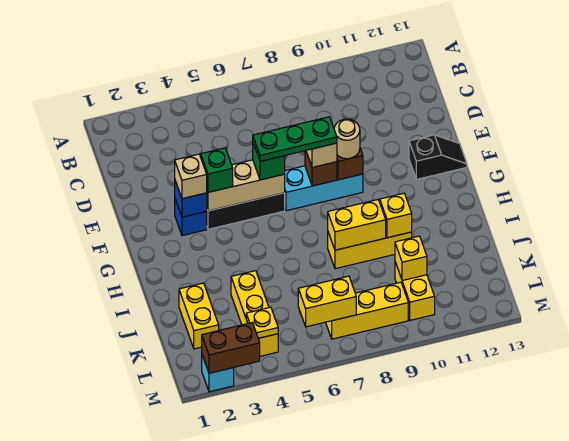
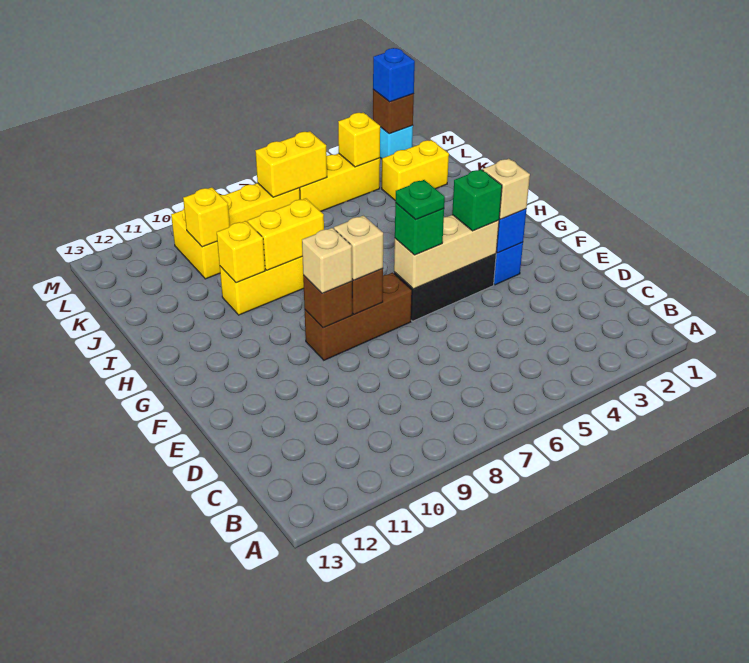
green plate F6:F8 level 4 -> green plate F6 level 4
cyan brick F7:F9 level 1 -> brown brick F7:F9 level 1
tan round brick F9 level 3 -> tan brick F9 level 3
black slope F12:F13 level 1 top 12 -> none
yellow brick J2:K2 level 1 -> yellow brick K2:K3 level 1
yellow brick J4:L4 level 1 -> yellow brick L4:L6 level 1
yellow plate L4 level 2 -> yellow brick L4 level 2
brown brick M2:M3 level 2 -> brown brick M2 level 2
none -> blue brick M2 level 3

